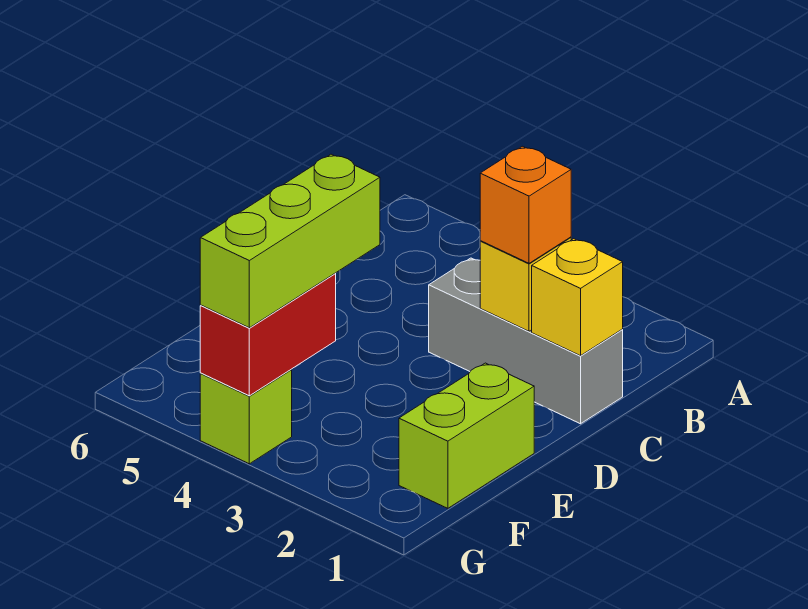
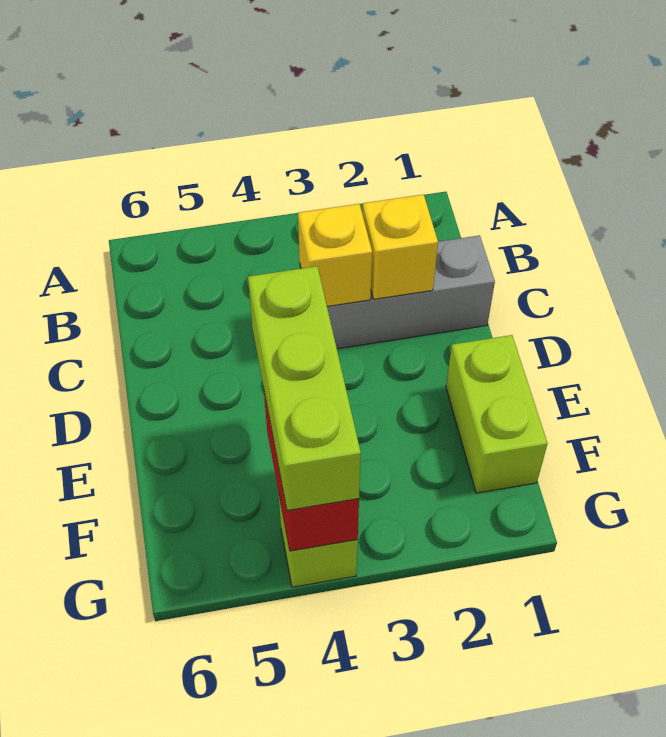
yellow brick C1 level 2 -> yellow brick C3 level 2
orange brick C2 level 3 -> none

